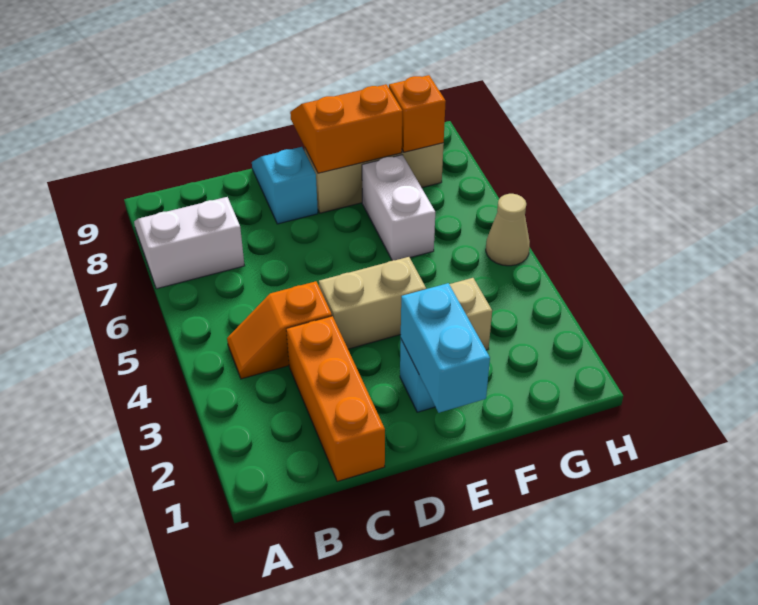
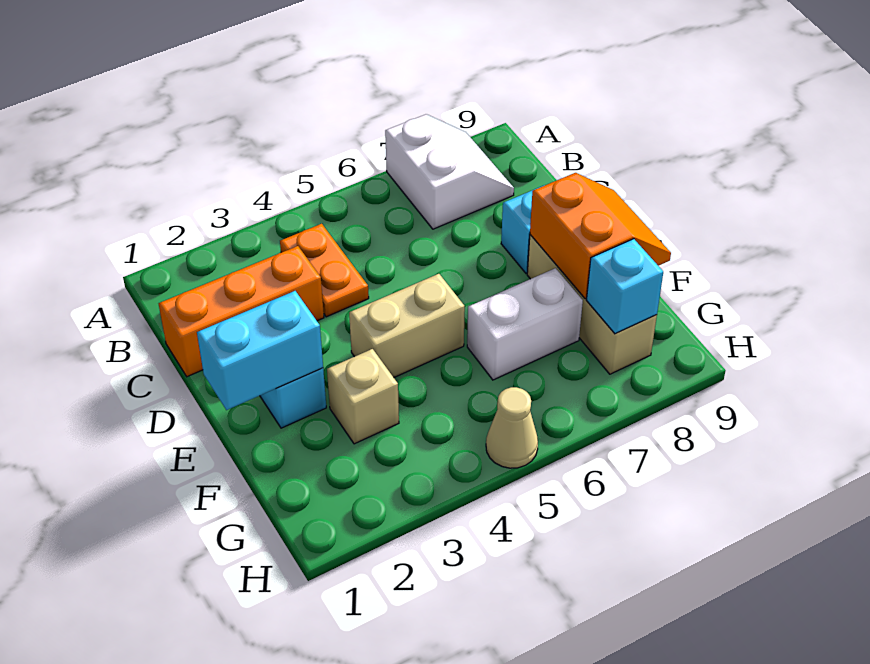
orange slope B4:C4 level 1 top C -> orange plate B4:C4 level 1
tan brick D4:E4 level 1 -> tan brick E4:E5 level 1
orange brick G8 level 2 -> cyan brick G8 level 2

